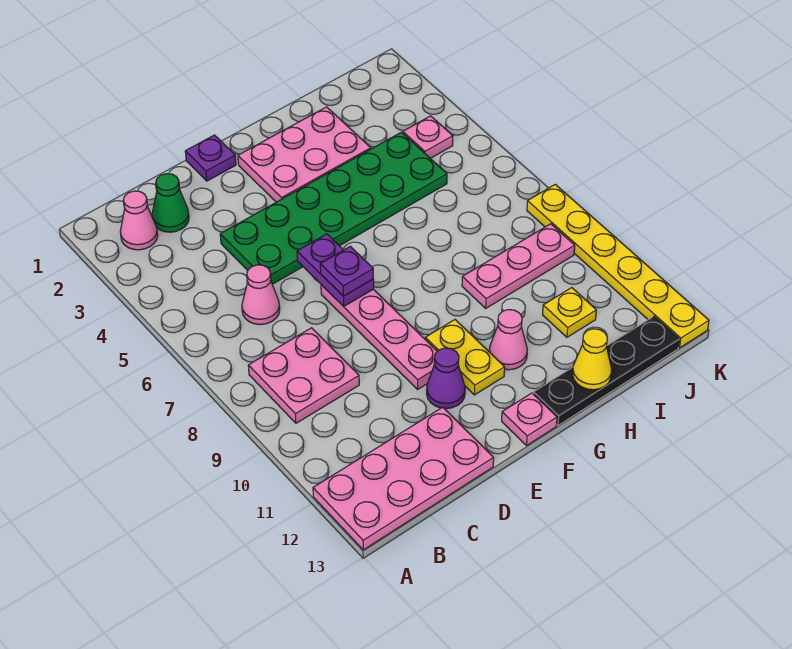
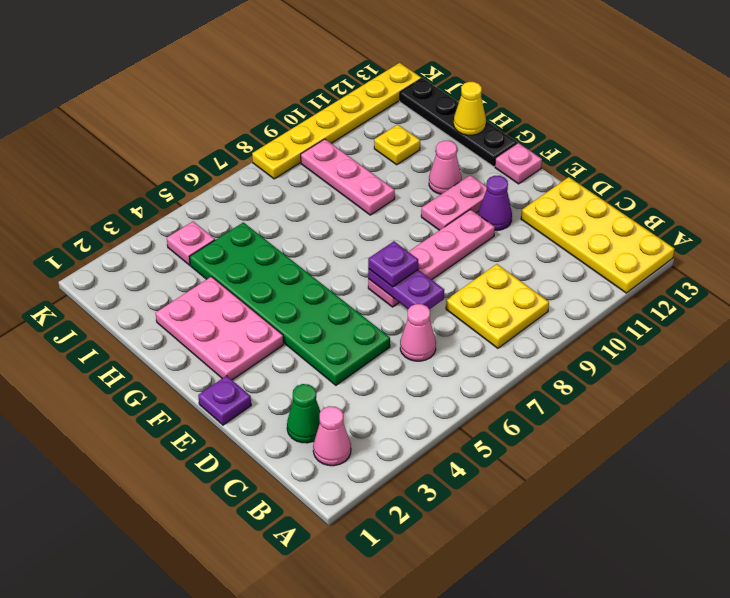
pink plate A12:D13 level 1 -> yellow plate A12:D13 level 1
pink plate B8:C9 level 1 -> yellow plate B8:C9 level 1
purple plate E6:E7 level 2 -> purple plate D7:E7 level 2
yellow plate F10:F11 level 1 -> pink plate F10:F11 level 1

